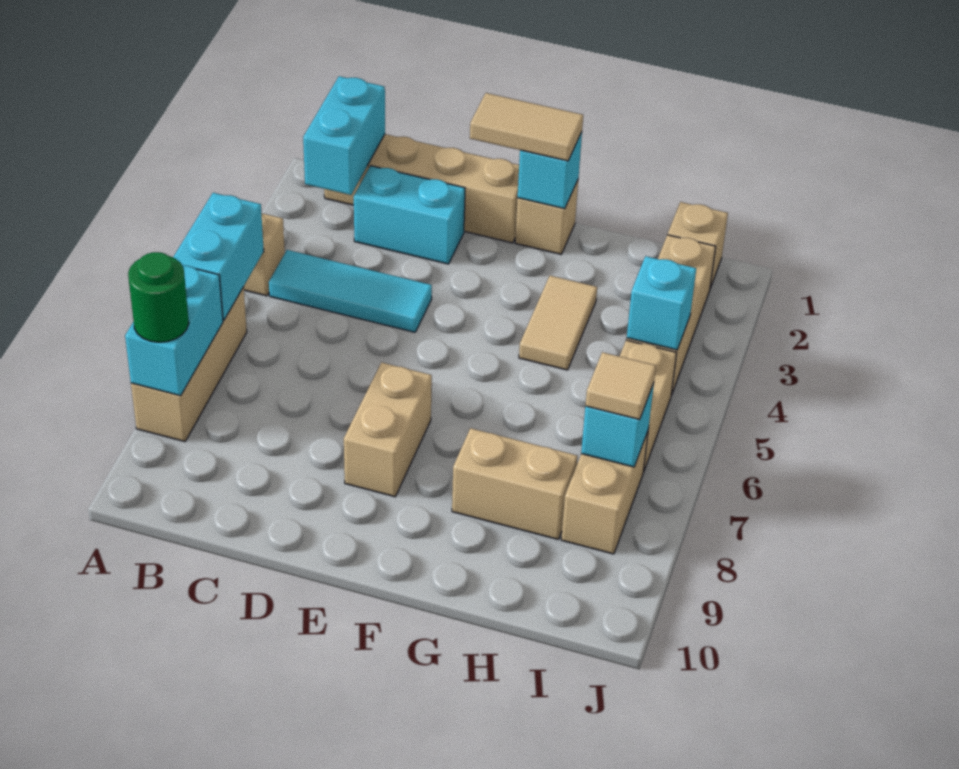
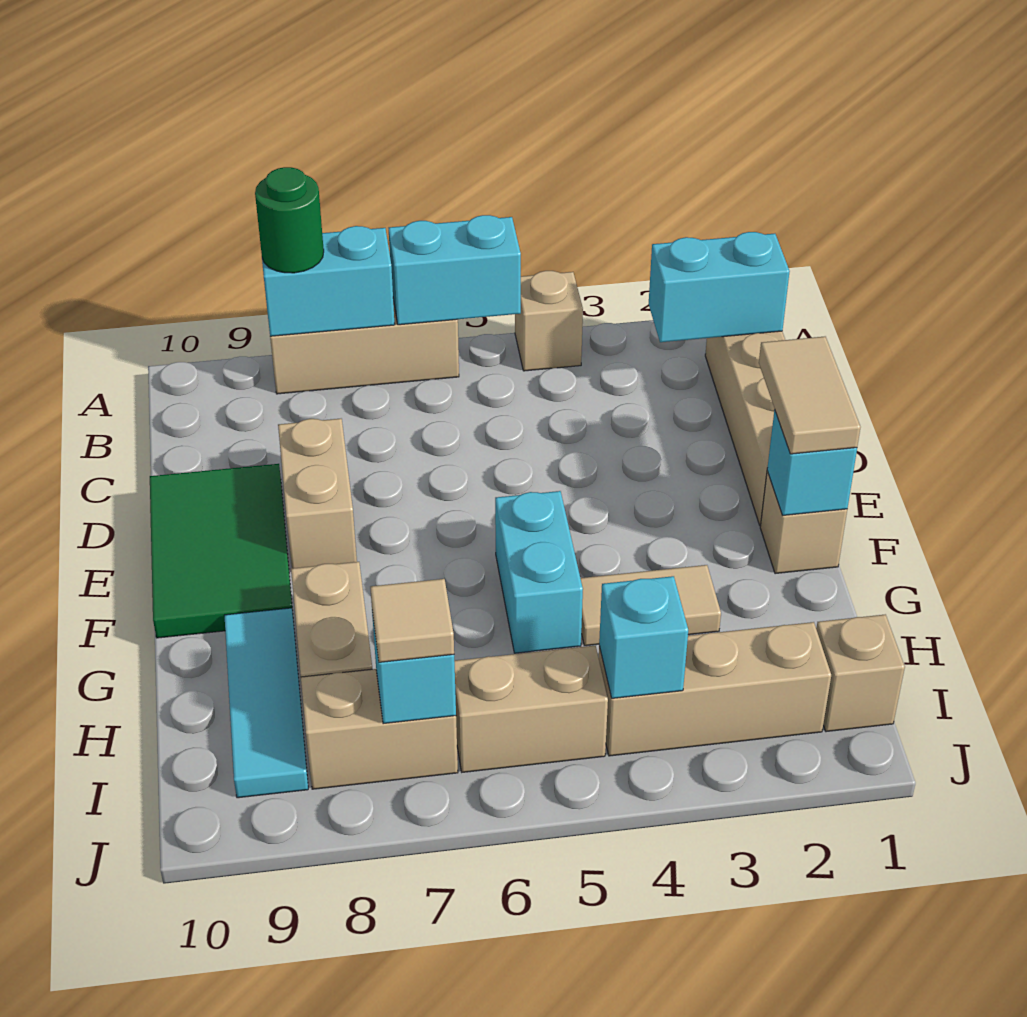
cyan tile B4:D4 level 1 -> cyan tile G9:I9 level 1
cyan brick C2:D2 level 1 -> cyan brick F5:G5 level 1
none -> green tile D9:F10 level 1
tan brick E7:E8 level 1 -> tan brick D8:E8 level 1

